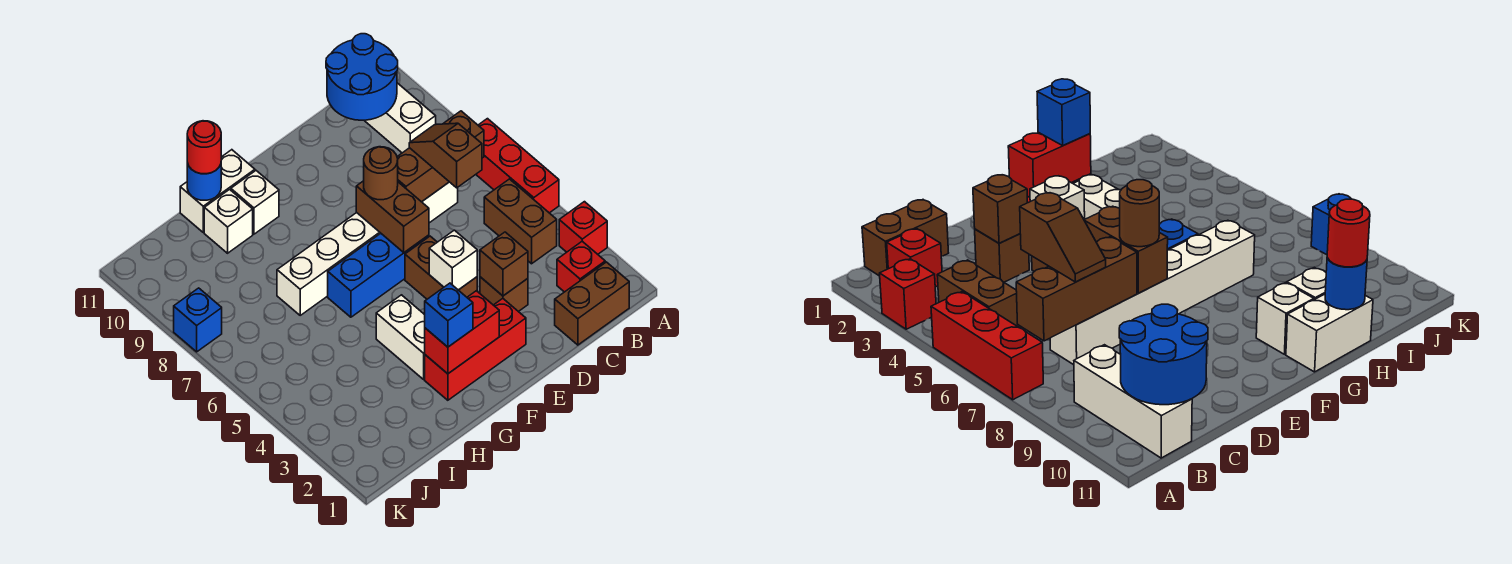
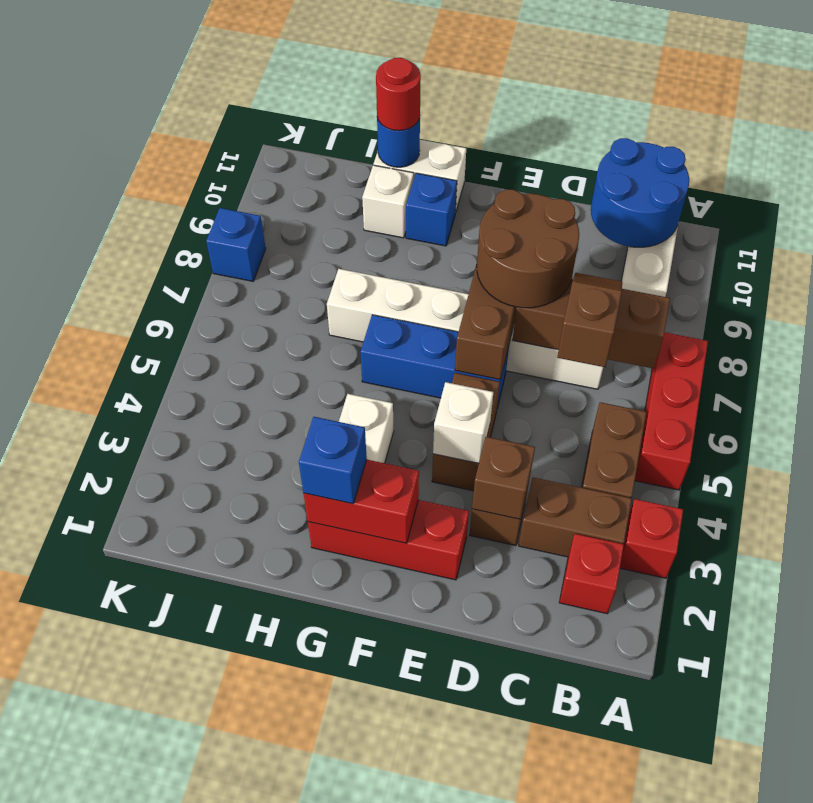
brown brick B1:C1 level 1 -> brown brick B3:C3 level 1
brown round brick E7 level 3 -> brown round brick D7:E8 level 3
white brick G10 level 1 -> blue brick G10 level 1

